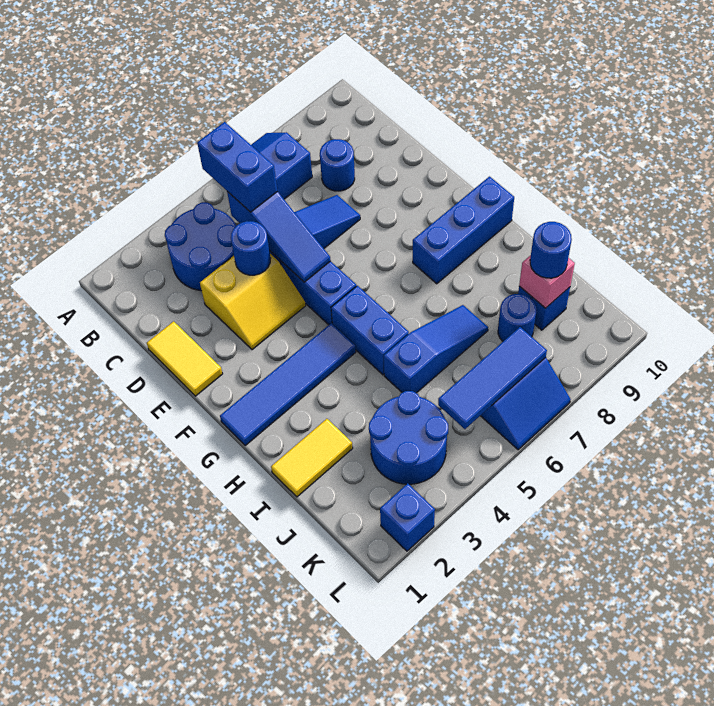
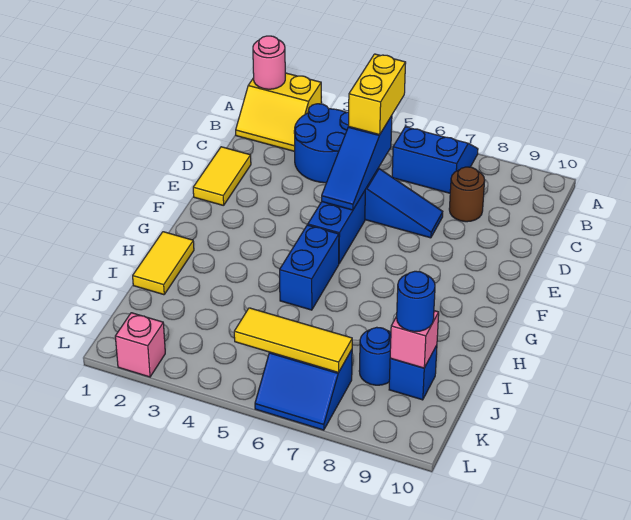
none -> pink round brick A1 level 2
blue brick B5:C5 level 3 -> yellow brick B5:C5 level 3
blue round brick C8 level 1 -> brown round brick C8 level 1
yellow slope D3:E4 level 1 top D -> yellow slope A1:B2 level 1 top A
blue round brick D4 level 2 -> none
blue tile G1:G4 level 1 -> none
blue brick G8:G10 level 1 -> none
yellow tile I1:I2 level 1 -> yellow tile H1:I1 level 1
blue slope I5:I7 level 1 top 5 -> none
blue round brick J3:K4 level 1 -> none
blue tile K5:K7 level 2 -> yellow tile K5:K7 level 2
blue brick L2 level 1 -> pink brick L2 level 1

